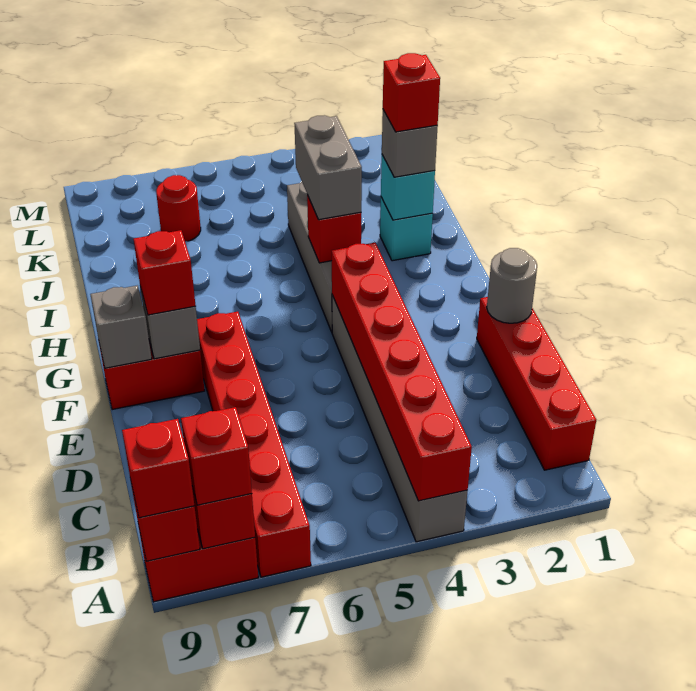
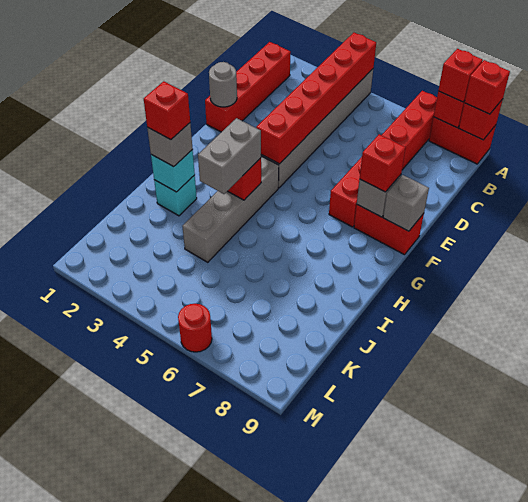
red round brick K7 level 1 -> red round brick M6 level 1

